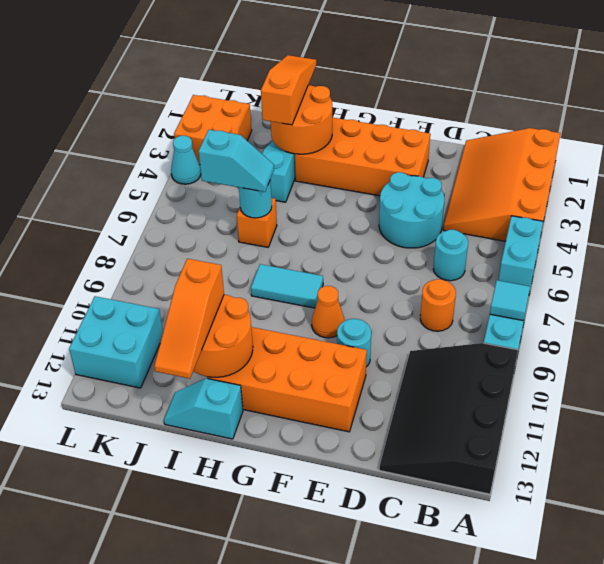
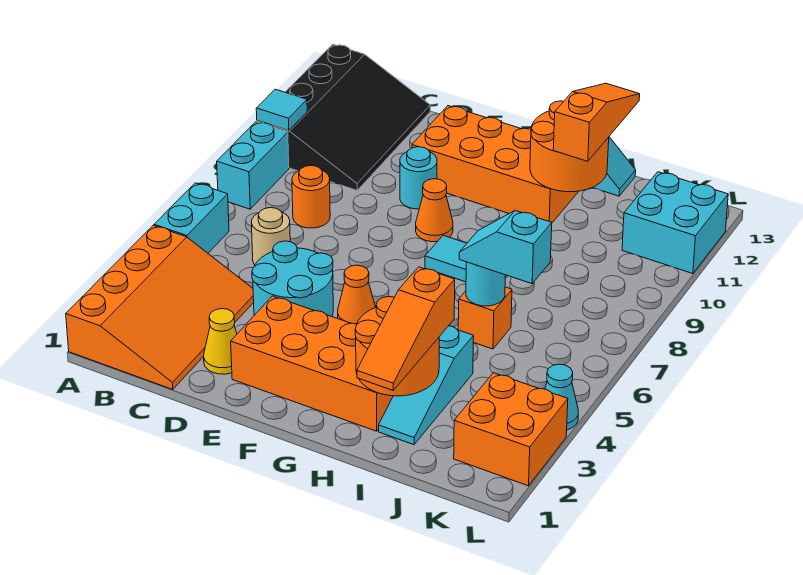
cyan tile A8 level 2 -> cyan tile A10 level 2
cyan round brick C6 level 1 -> tan round brick C6 level 1
none -> yellow cone D2 level 1
none -> orange cone F5 level 1

